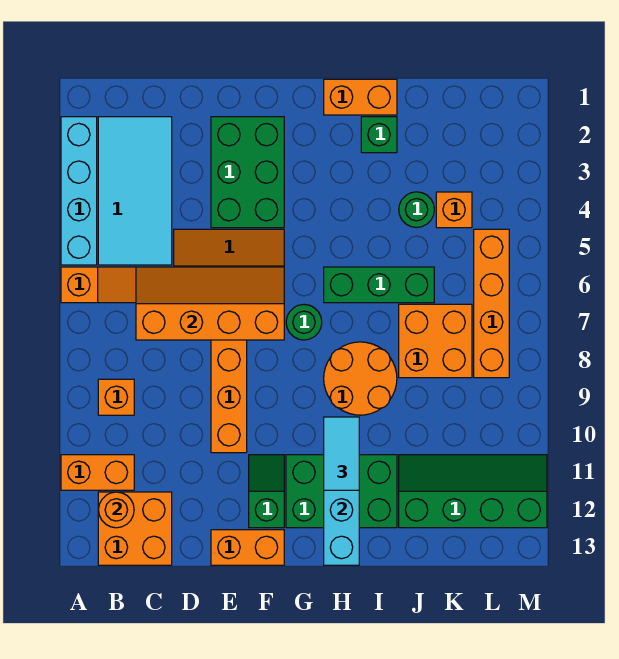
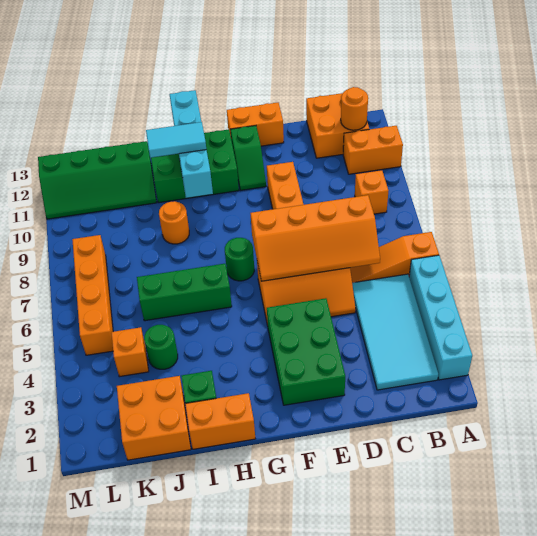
orange round brick H8:I9 level 1 -> orange round brick I9 level 1
cyan tile H10:H11 level 3 -> cyan tile H11:I11 level 3
orange brick J7:K8 level 1 -> orange brick J1:K2 level 1

